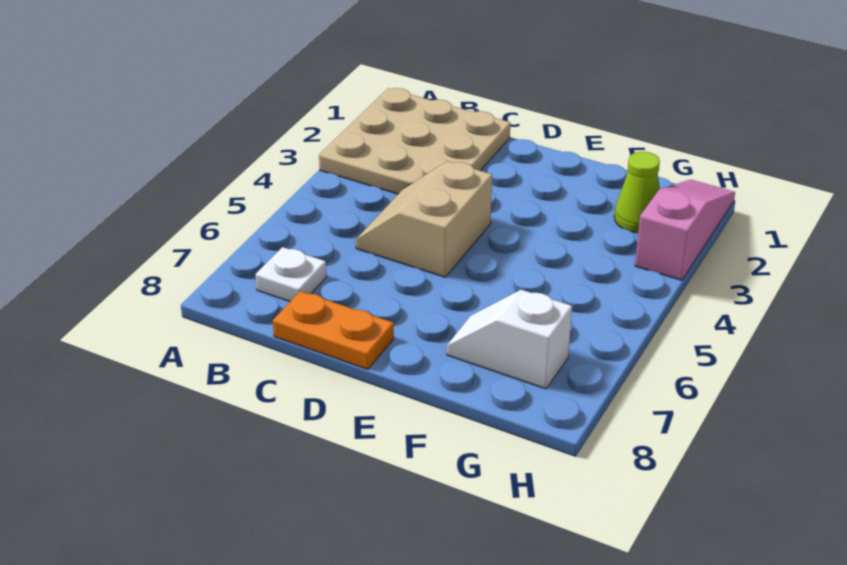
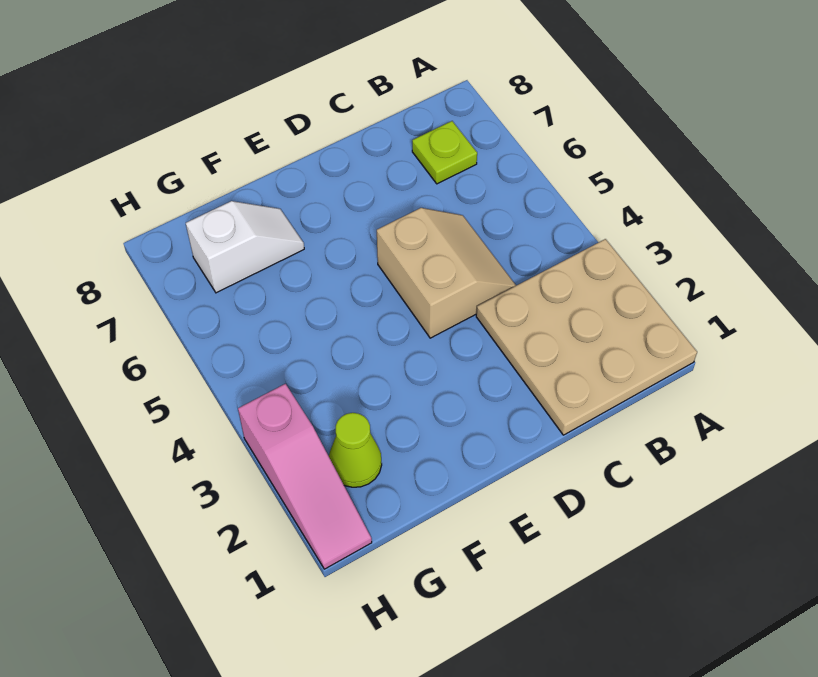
white plate B7 level 1 -> lime plate B7 level 1
orange plate C8:D8 level 1 -> none

